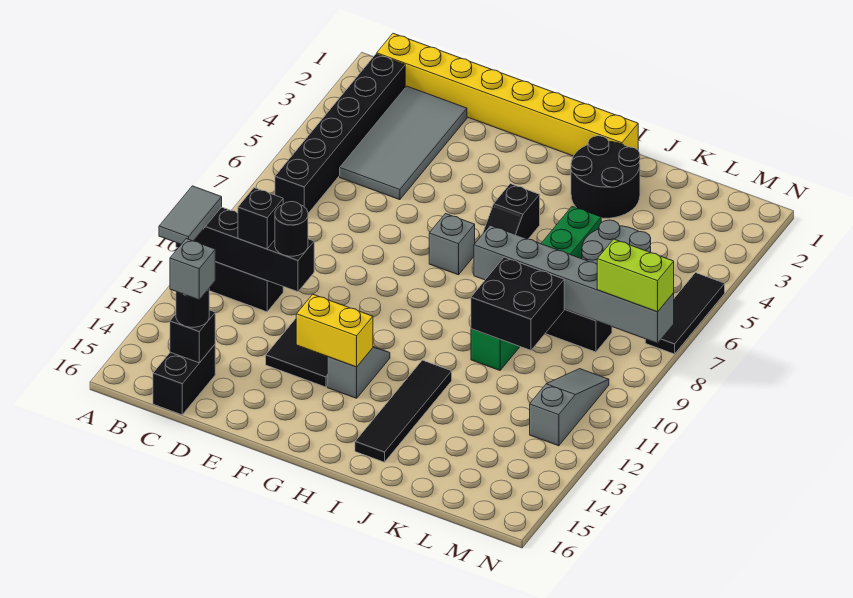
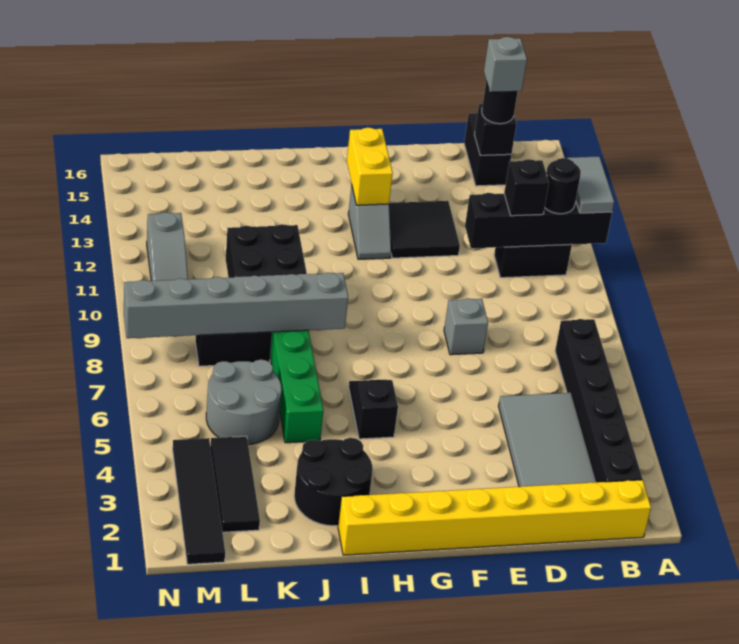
black round brick D11 level 3 -> black round brick B11 level 3
yellow brick F13:G13 level 2 -> yellow brick G13:G14 level 2
grey brick G7 level 1 -> grey brick E8 level 1
black tile I12:I15 level 1 -> black tile M1:M4 level 1
lime brick M8:N8 level 3 -> none
black tile N5:N7 level 1 -> black tile L2:L4 level 1

